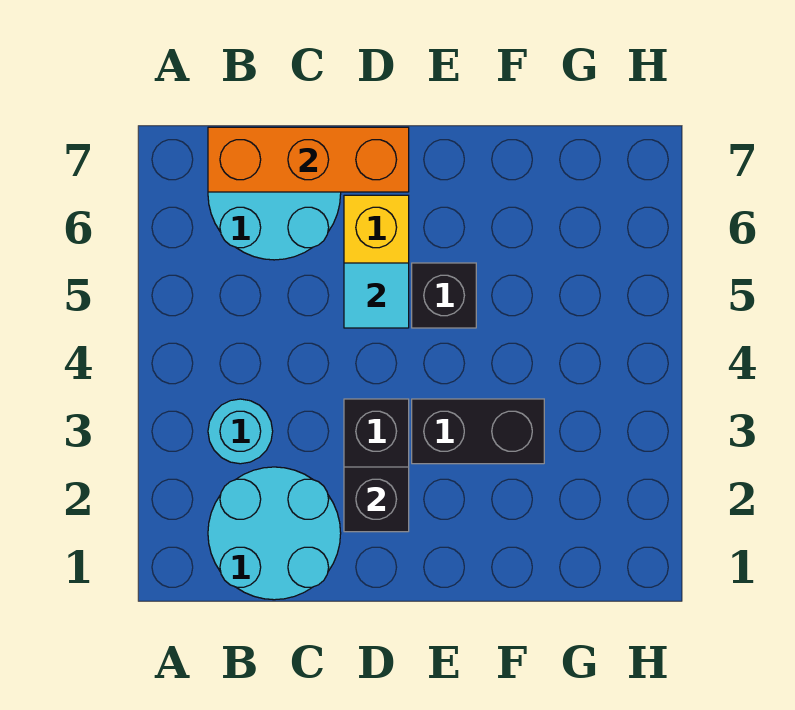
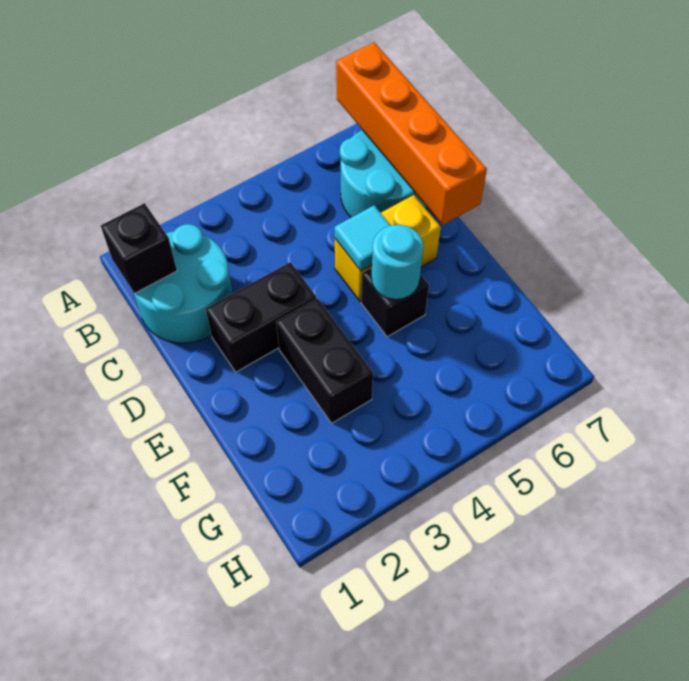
cyan round brick B3 level 1 -> cyan round brick E5 level 2
orange brick B7:D7 level 2 -> orange brick A7:D7 level 2
black brick D2 level 2 -> black brick B1 level 2

